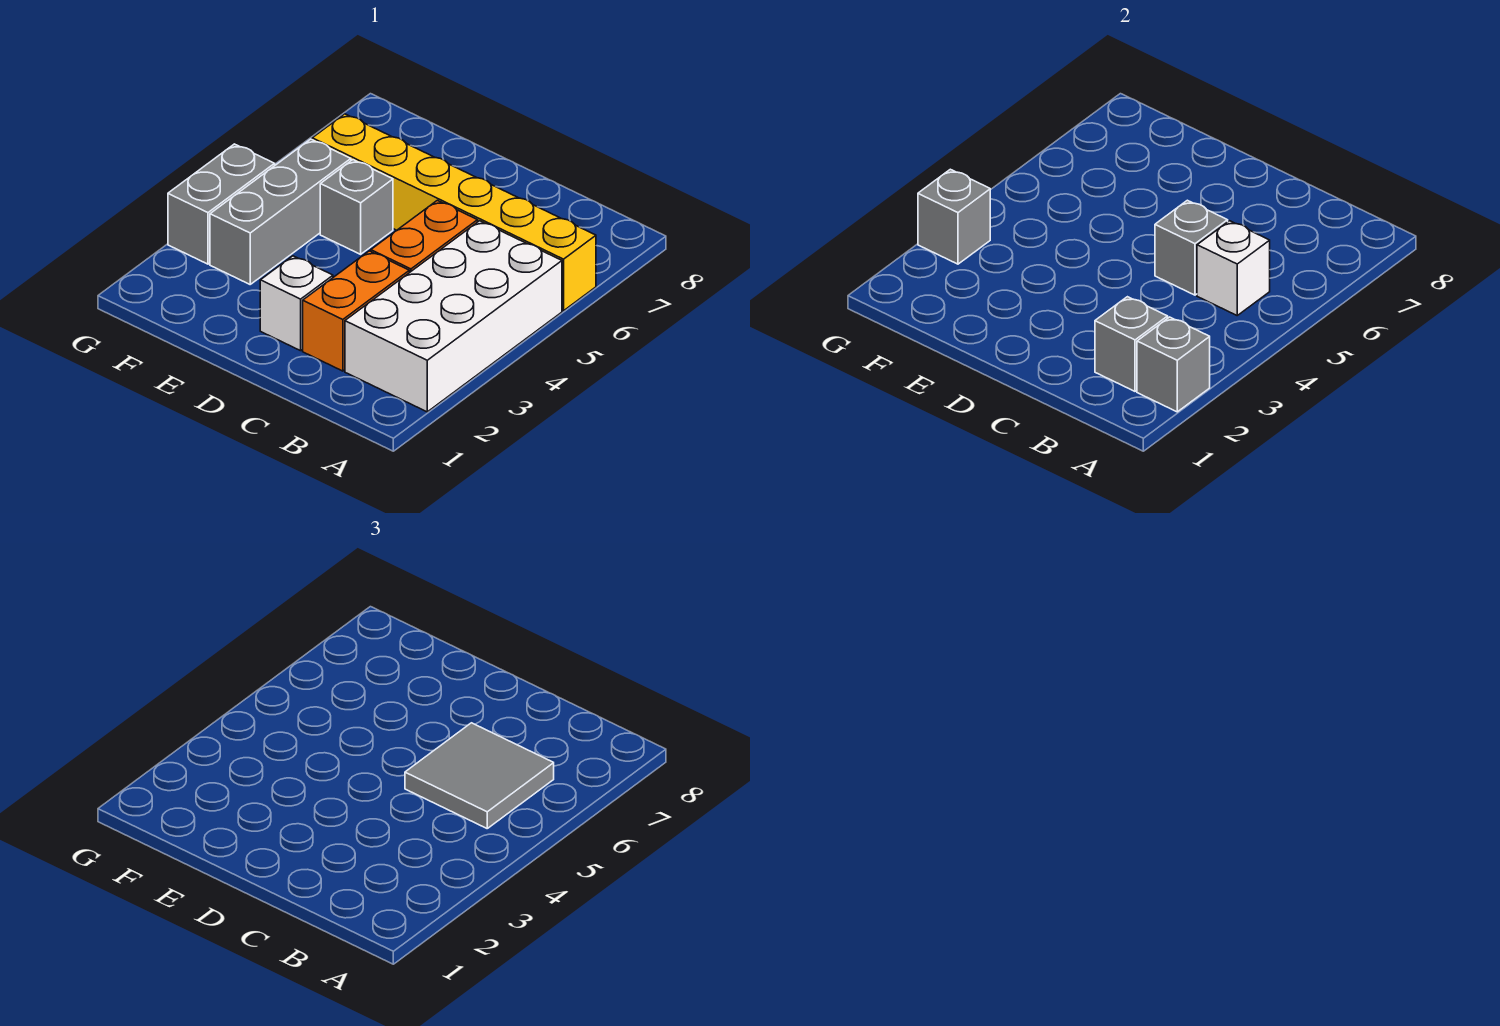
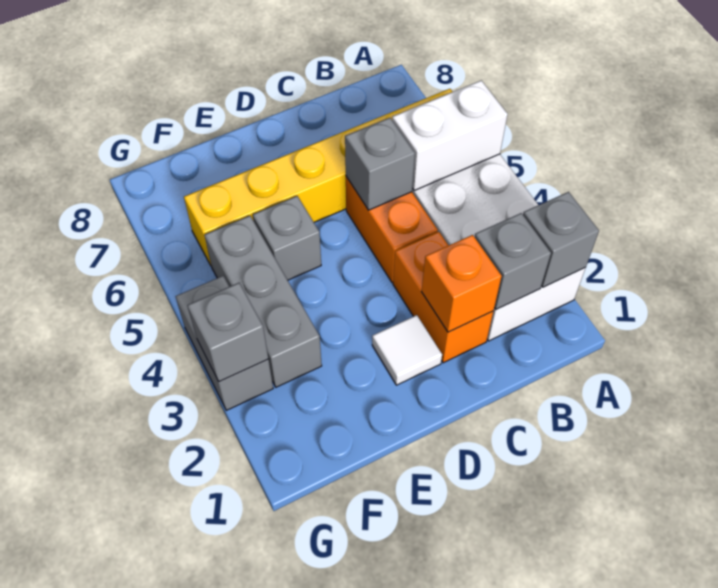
white brick B5 level 2 -> white brick A5:B5 level 2
grey tile B5:C6 level 3 -> none
none -> orange brick C2 level 2
white brick D2 level 1 -> white tile D2 level 1

